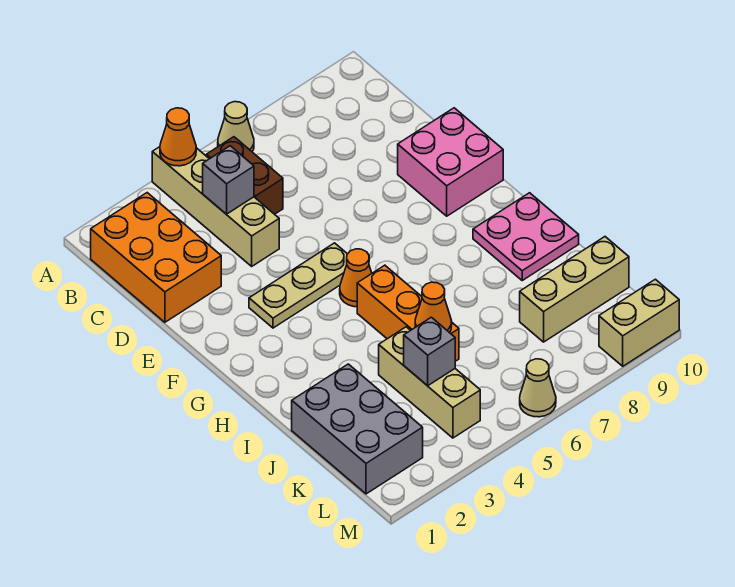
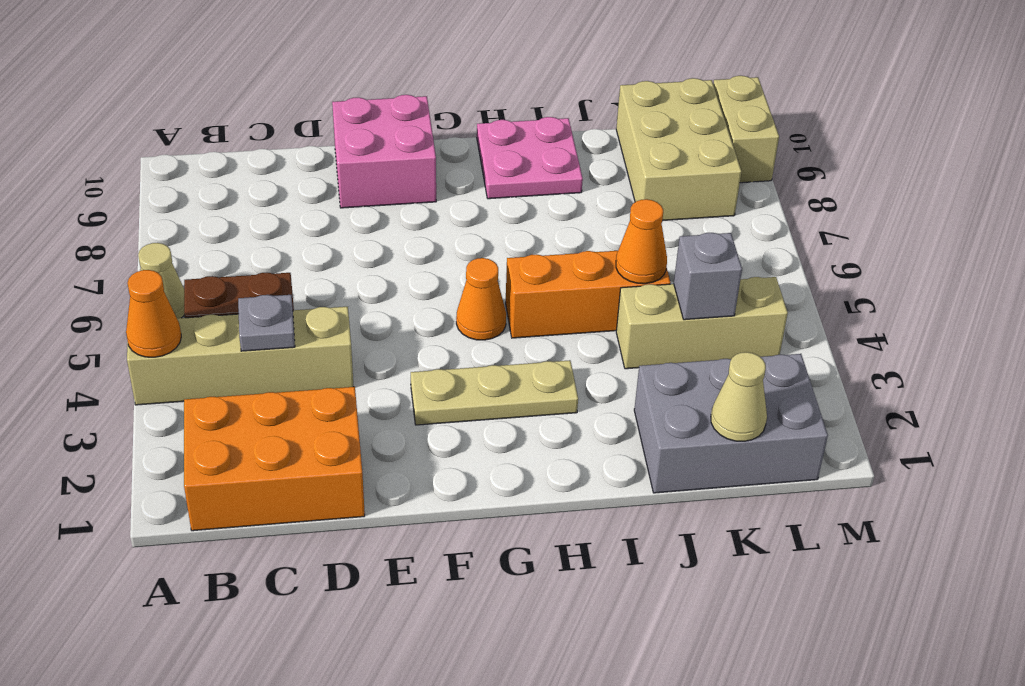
grey brick C4 level 2 -> grey plate C4 level 2
tan plate F3:F5 level 1 -> tan plate F3:H3 level 1
tan brick K8:K10 level 1 -> tan brick K8:L10 level 1
tan cone M6 level 1 -> tan cone K1 level 2

